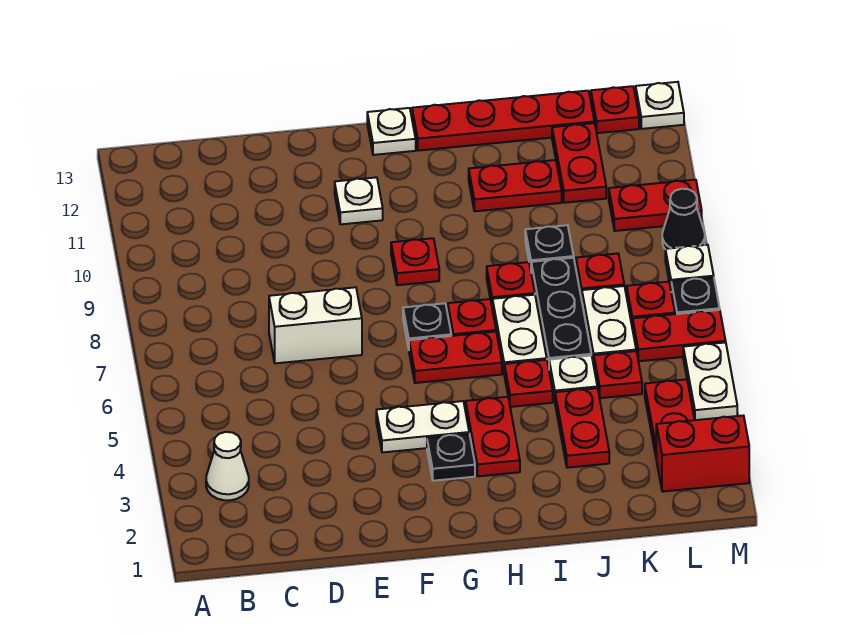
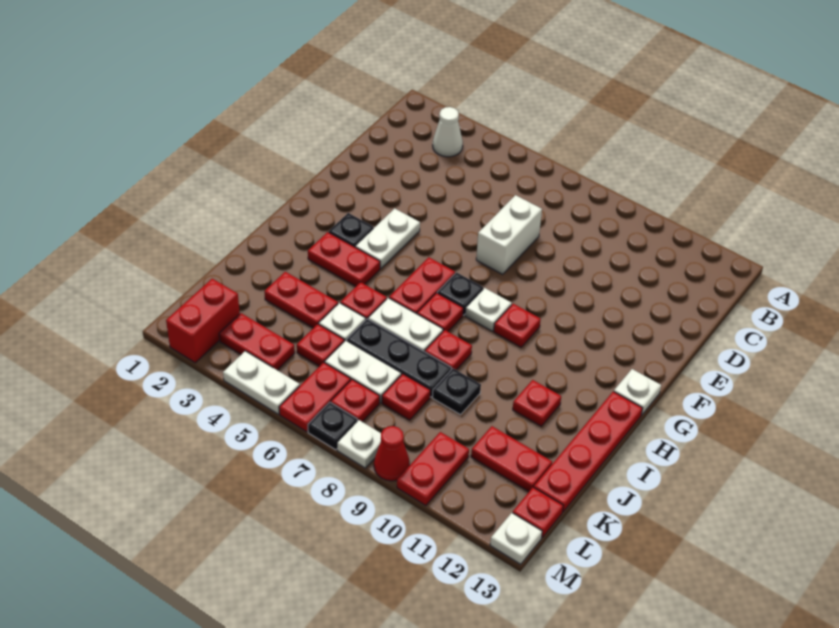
white plate F11 level 1 -> white plate G8 level 1
red plate I11:J11 level 1 -> red plate I11 level 1
black cone M9 level 1 -> red cone M9 level 1

